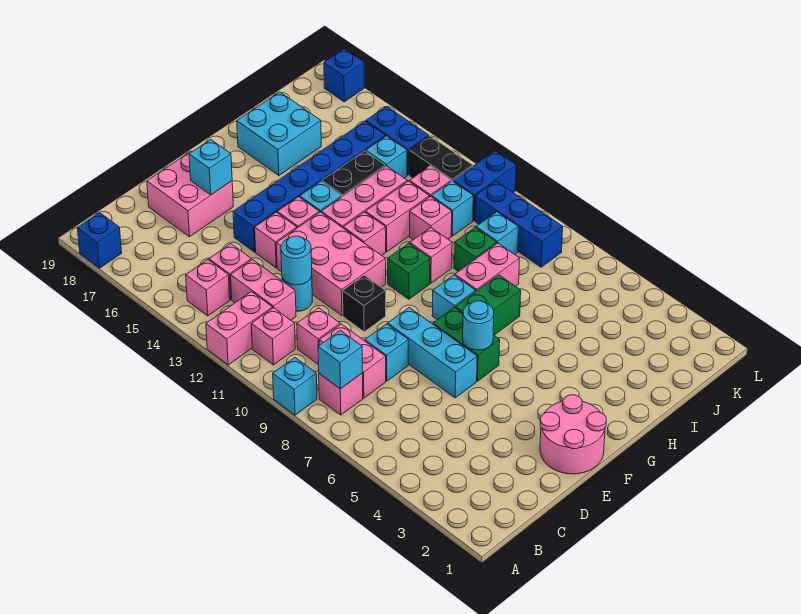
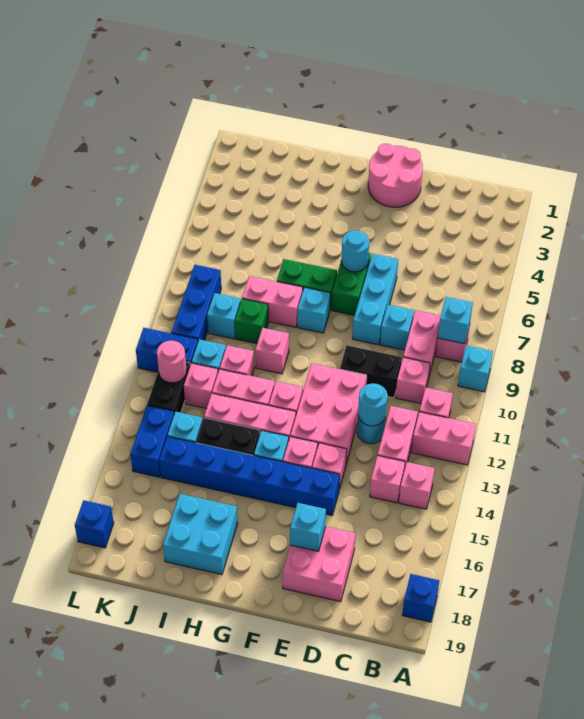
black brick E10 level 1 -> black brick D10:E10 level 1
green brick G10 level 1 -> none
none -> pink round brick K12 level 2

